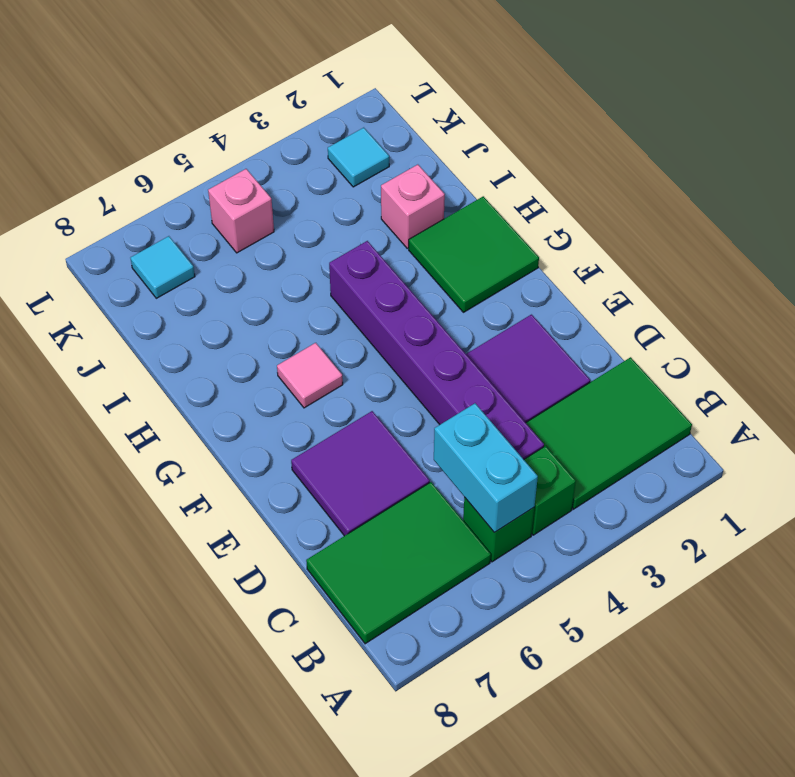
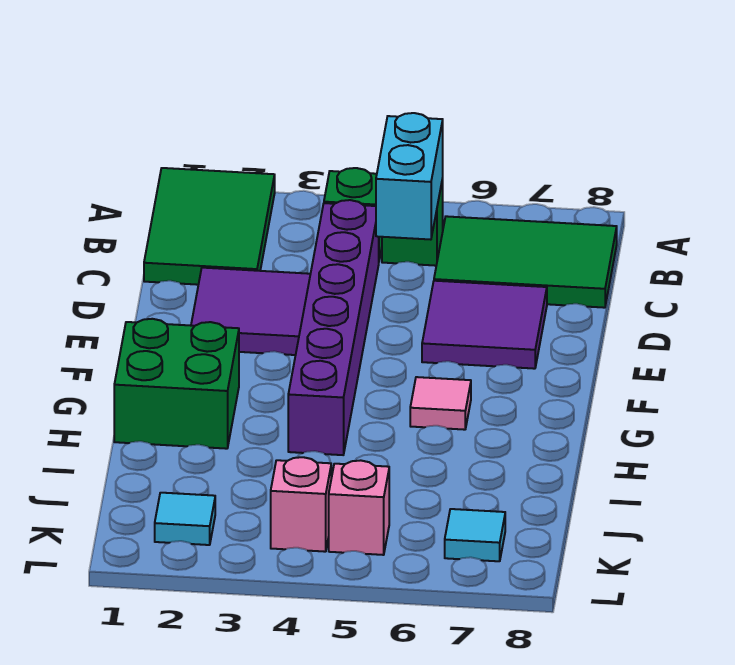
green tile B1:C3 level 1 -> green tile A1:C2 level 1
green tile G1:H2 level 1 -> green brick G1:H2 level 1
pink brick I2 level 1 -> pink brick K4 level 1

